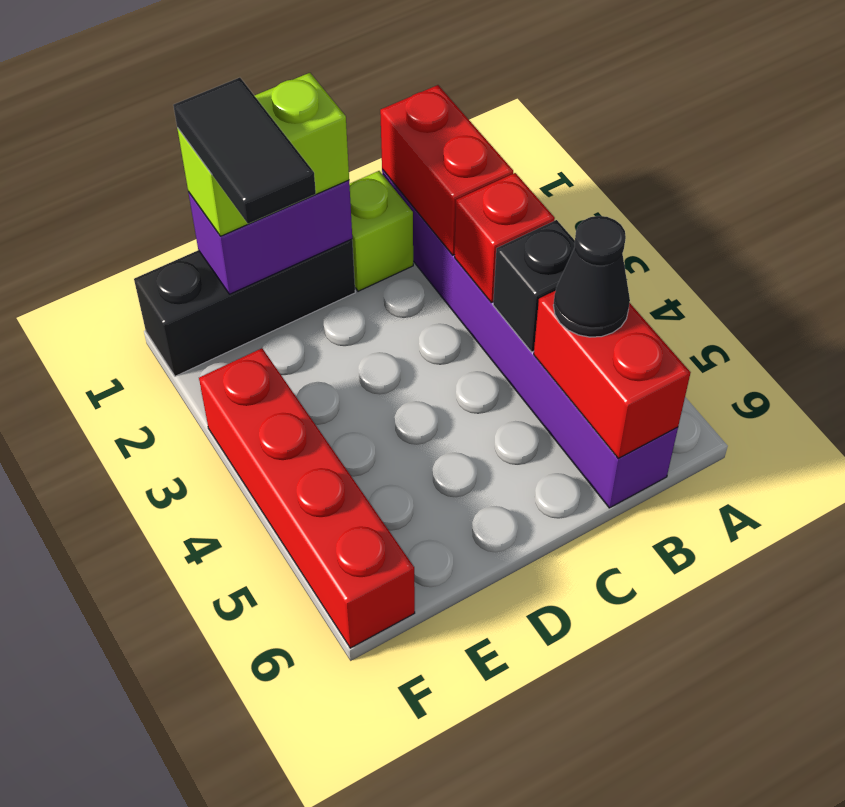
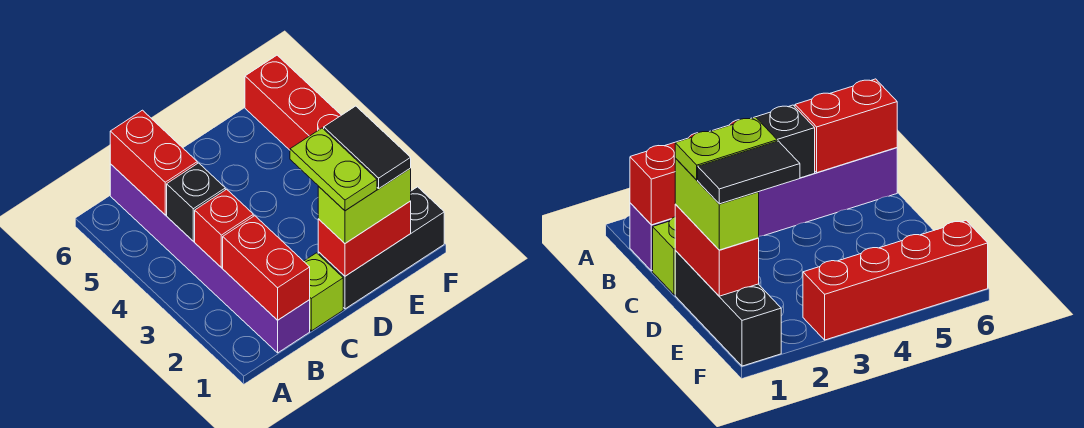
black cone B5 level 3 -> none
purple brick D1:E1 level 2 -> red brick D1:E1 level 2
none -> lime plate D1:D2 level 4

